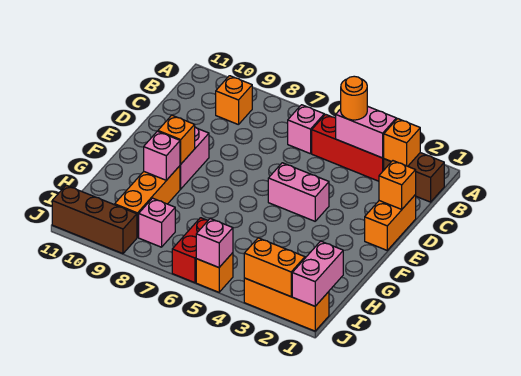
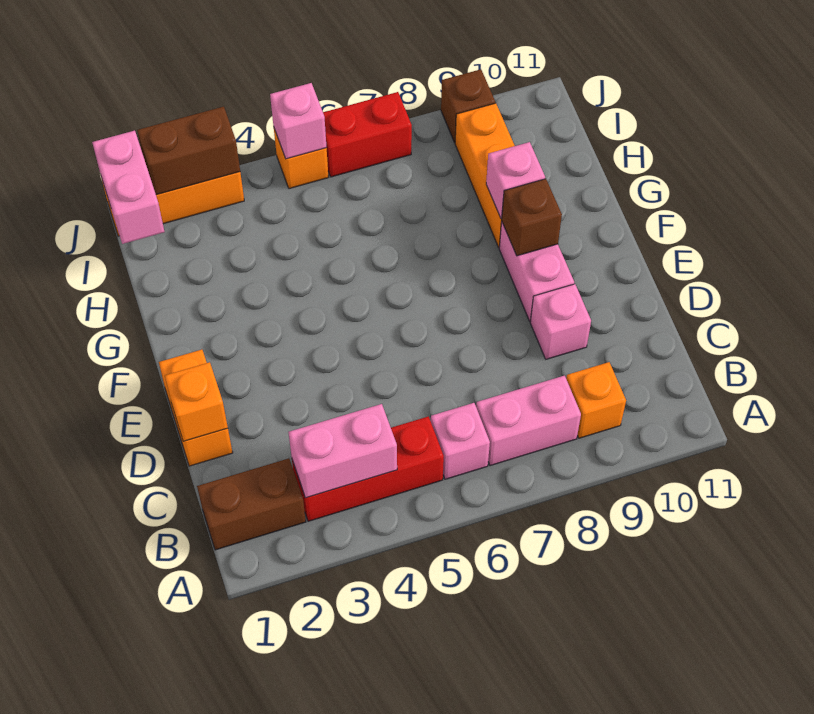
orange brick B2 level 2 -> none
orange round brick B4 level 3 -> none
pink brick E4:E5 level 1 -> pink brick B7:B8 level 1
orange brick F9 level 2 -> brown brick F9 level 2
red brick I6:J6 level 1 -> red brick J6:J7 level 1
pink brick I8 level 1 -> pink brick D9 level 1
orange brick J2:J3 level 2 -> brown brick J2:J3 level 2
brown brick J9:J11 level 1 -> brown brick J9 level 1

